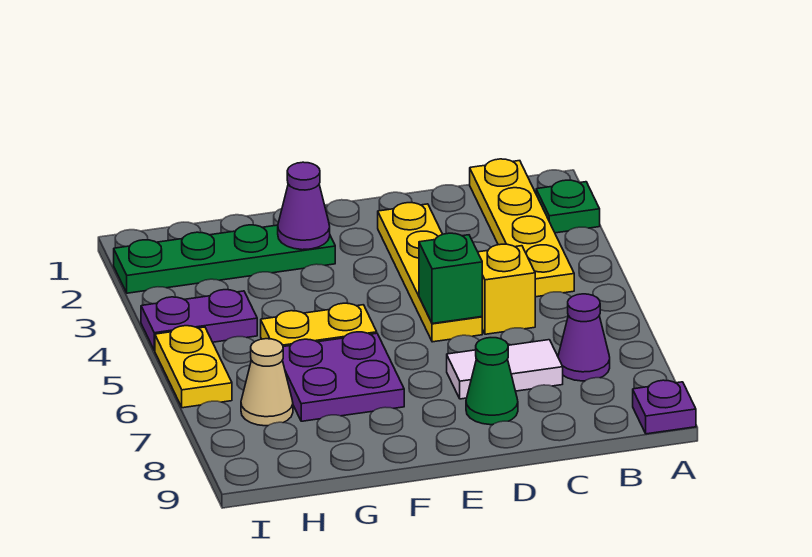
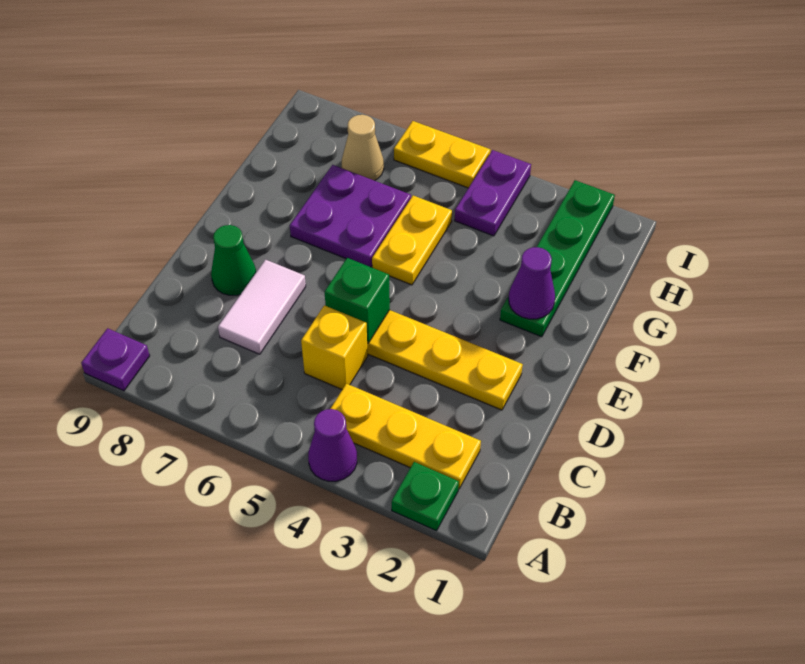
yellow plate B1:B4 level 1 -> yellow plate B2:B4 level 1
purple cone B7 level 1 -> purple cone A4 level 1

